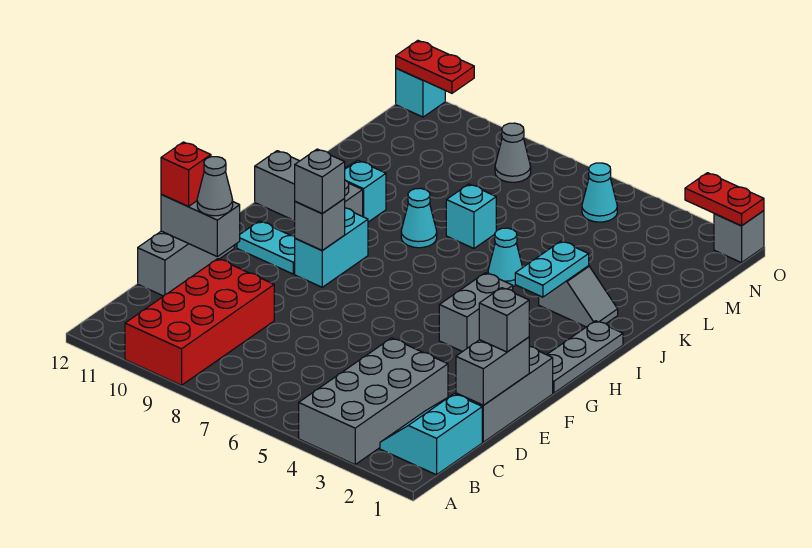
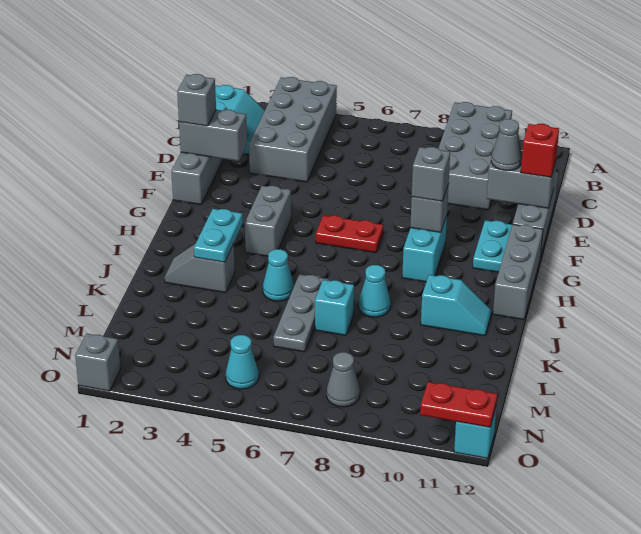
red brick A9:D10 level 1 -> grey brick A9:D10 level 1
grey brick D1:E1 level 2 -> grey brick E1:E2 level 2
grey plate G1:I1 level 1 -> grey plate J6:L6 level 1
cyan plate G10:G11 level 1 -> cyan plate F11:G11 level 1
grey brick I10:I12 level 1 -> grey brick G12:I12 level 1
red plate O1:O2 level 2 -> red plate G6:G7 level 1

